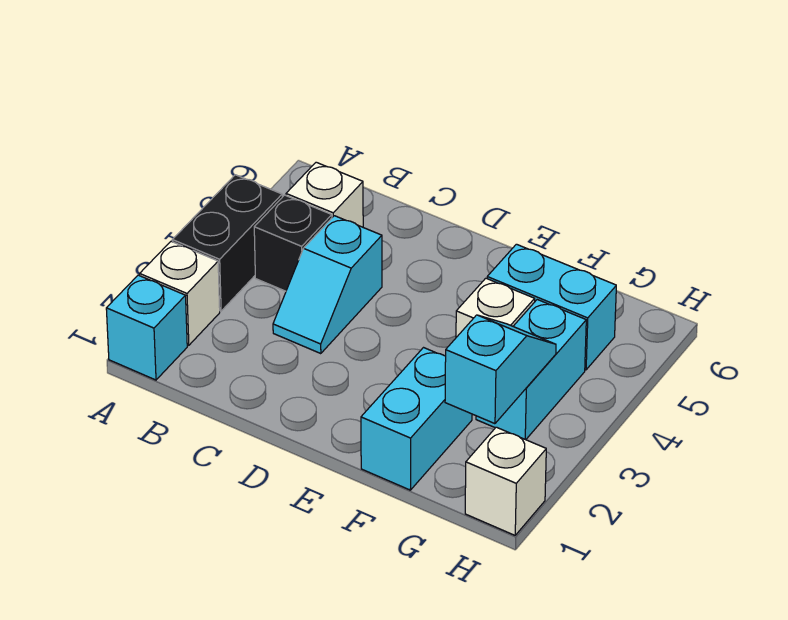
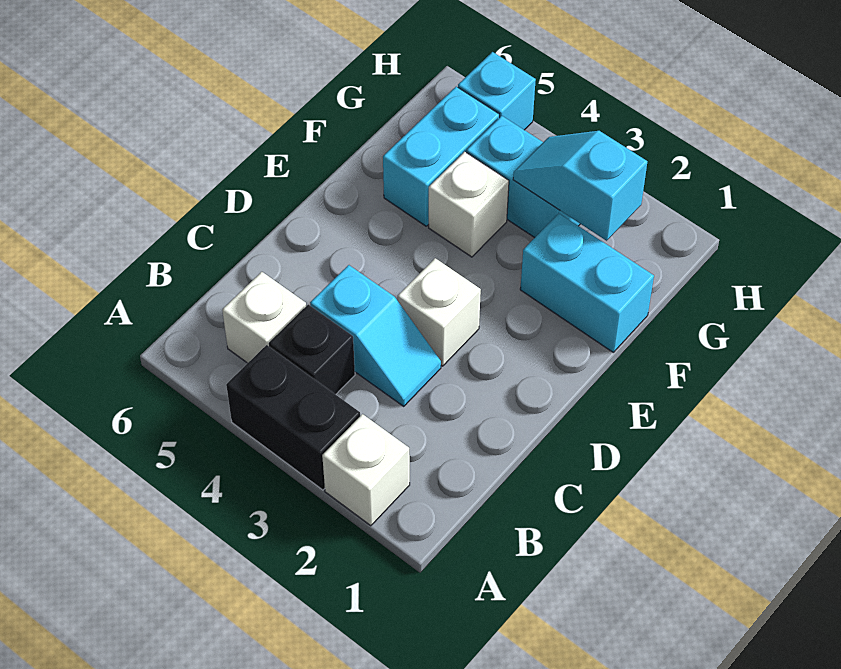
cyan brick A1 level 1 -> cyan brick H5 level 1
white brick H1 level 1 -> white brick D3 level 1

